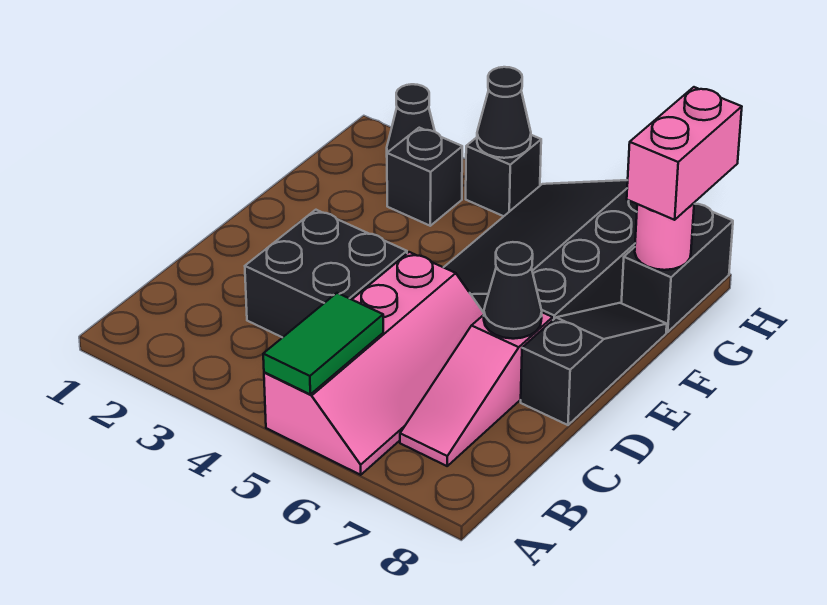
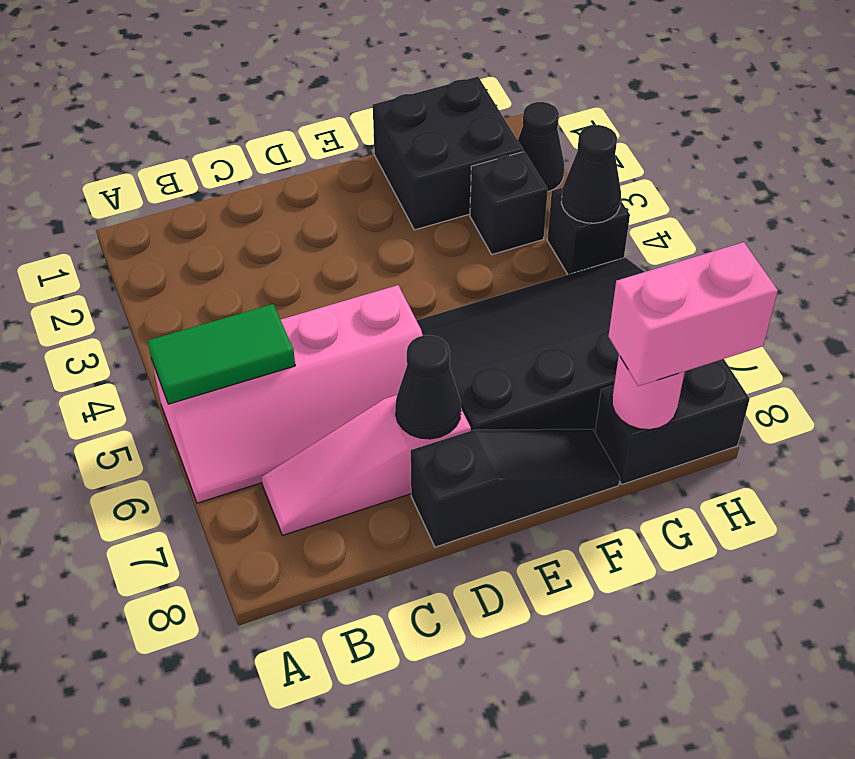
black brick C3:D4 level 1 -> black brick F1:G2 level 1

